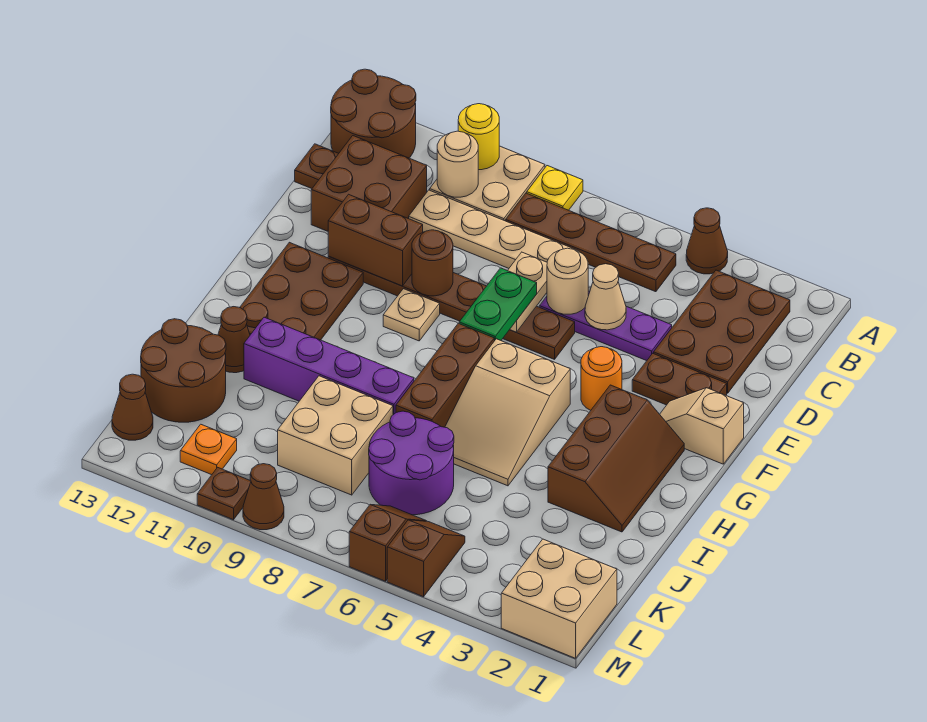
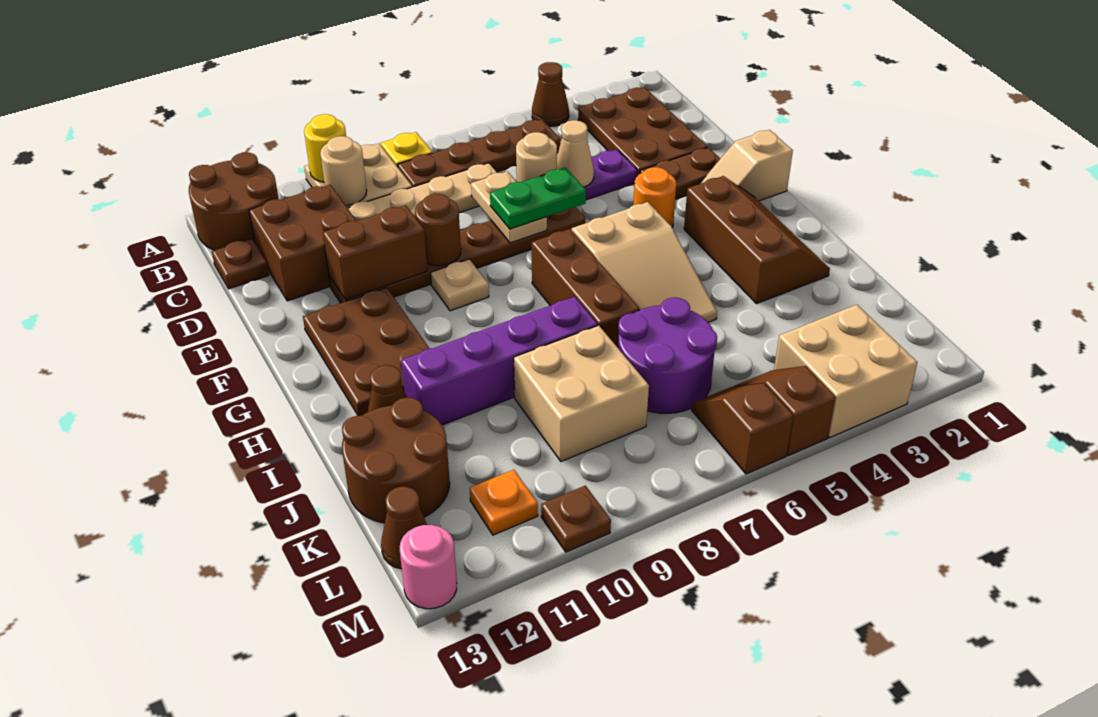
green plate E7:F7 level 3 -> green plate E6:E7 level 3
tan brick L1:M2 level 1 -> tan brick L3:M4 level 1
brown cone M9 level 1 -> none
none -> pink round brick M13 level 1

